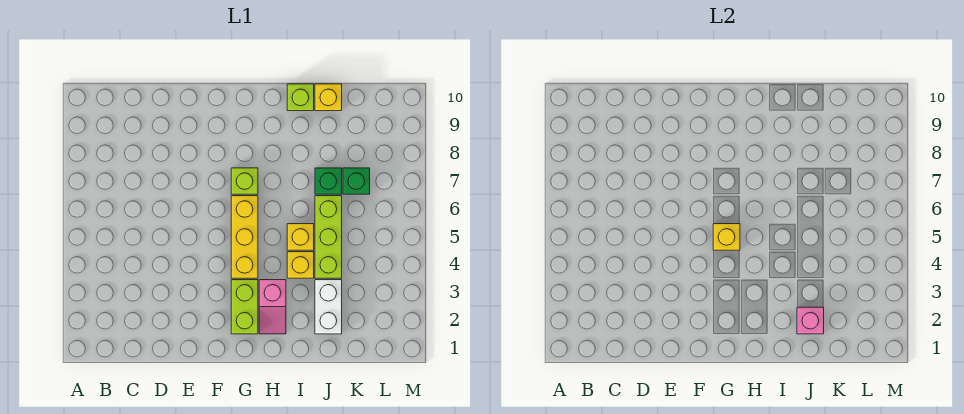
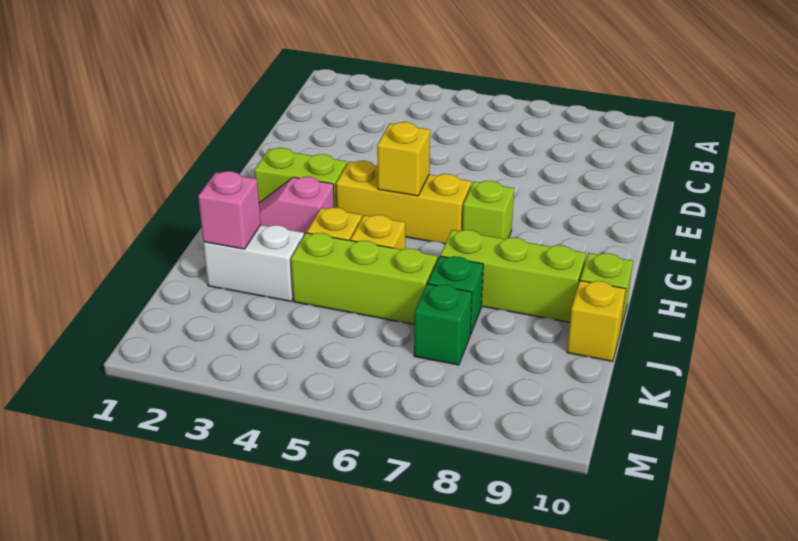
none -> lime brick I7:I9 level 1

